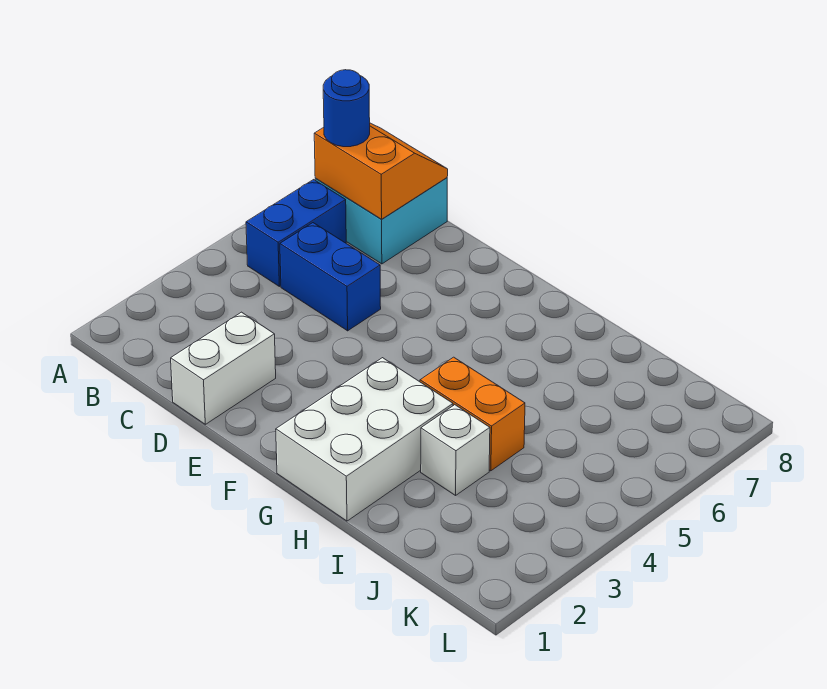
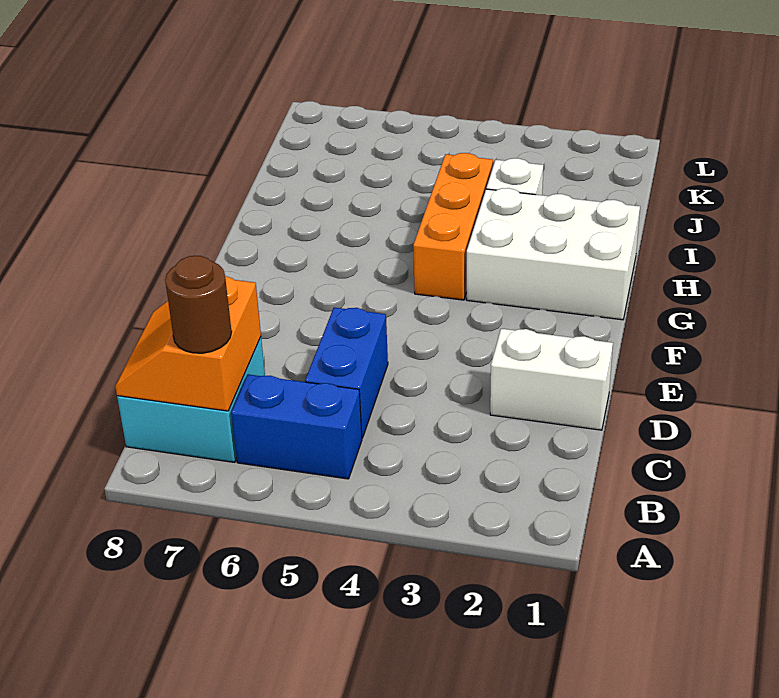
blue round brick B7 level 3 -> brown round brick B7 level 3
orange brick H4:I4 level 1 -> orange brick G4:I4 level 1

